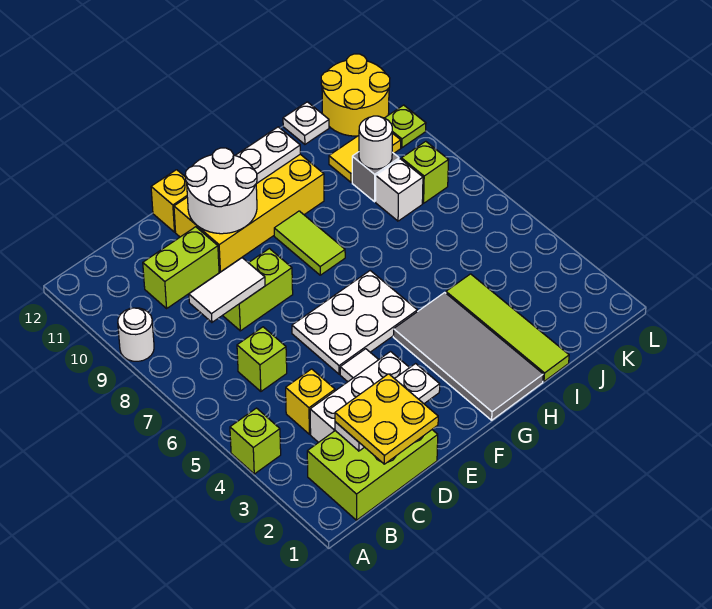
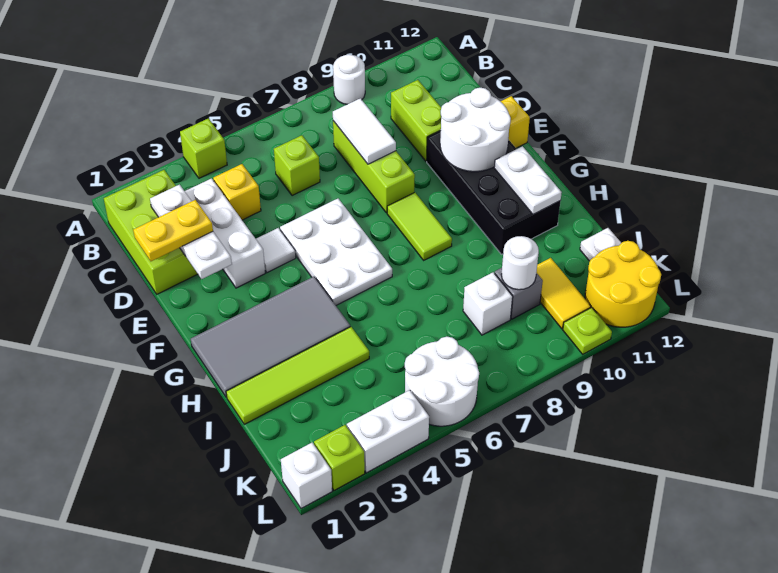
yellow plate C1:D2 level 3 -> yellow plate D1:D2 level 3
lime brick D8:E8 level 1 -> lime brick C8:E8 level 1
yellow brick E10:H11 level 1 -> black brick E10:H11 level 1
lime tile G8:G9 level 1 -> lime tile F8:G8 level 1
none -> white round brick K5:L6 level 1
lime brick K8 level 1 -> lime brick L2 level 1
none -> white brick L1 level 1
none -> white brick L3:L4 level 1

